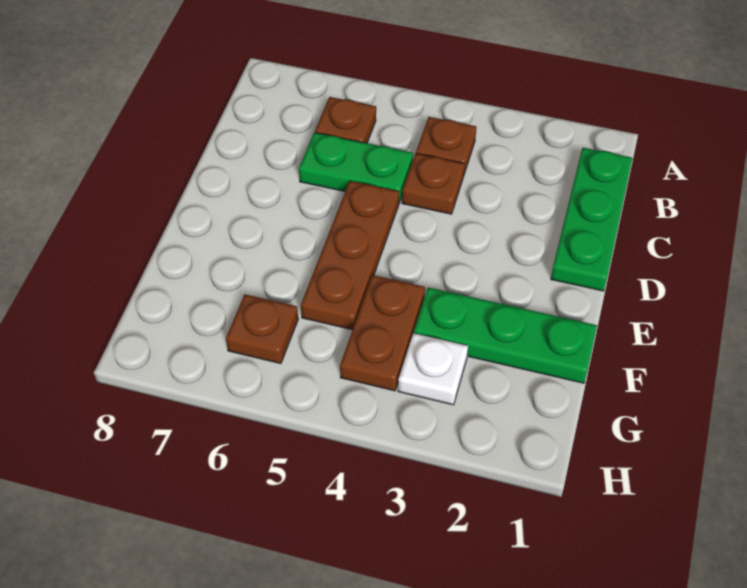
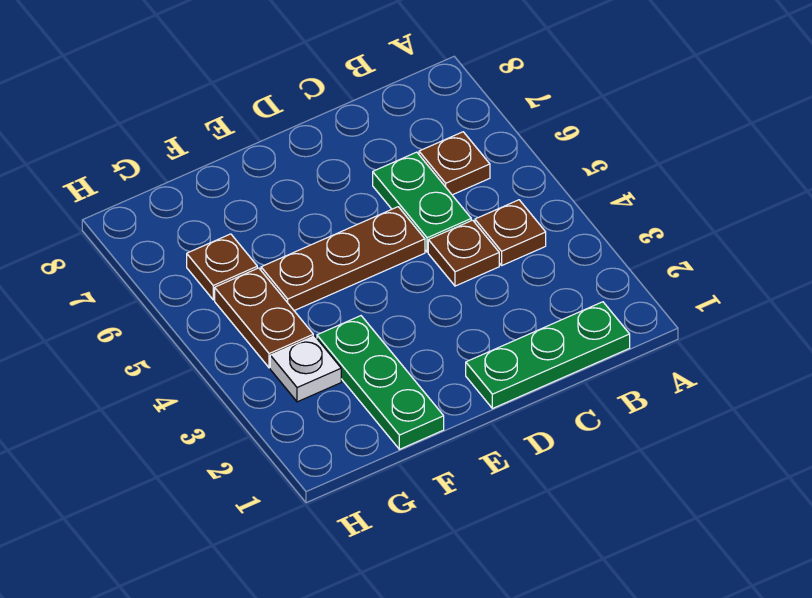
brown plate F4:G4 level 1 -> brown plate G4:G5 level 1

